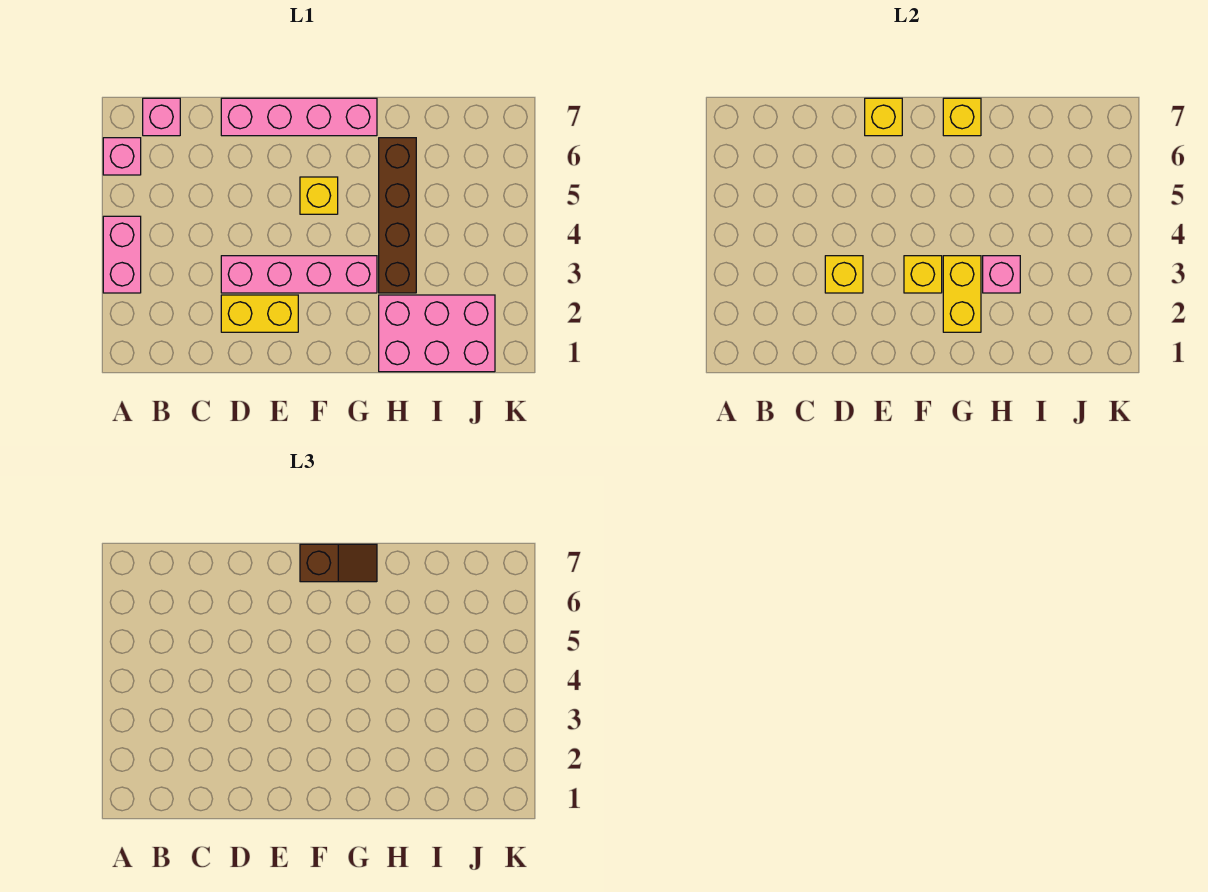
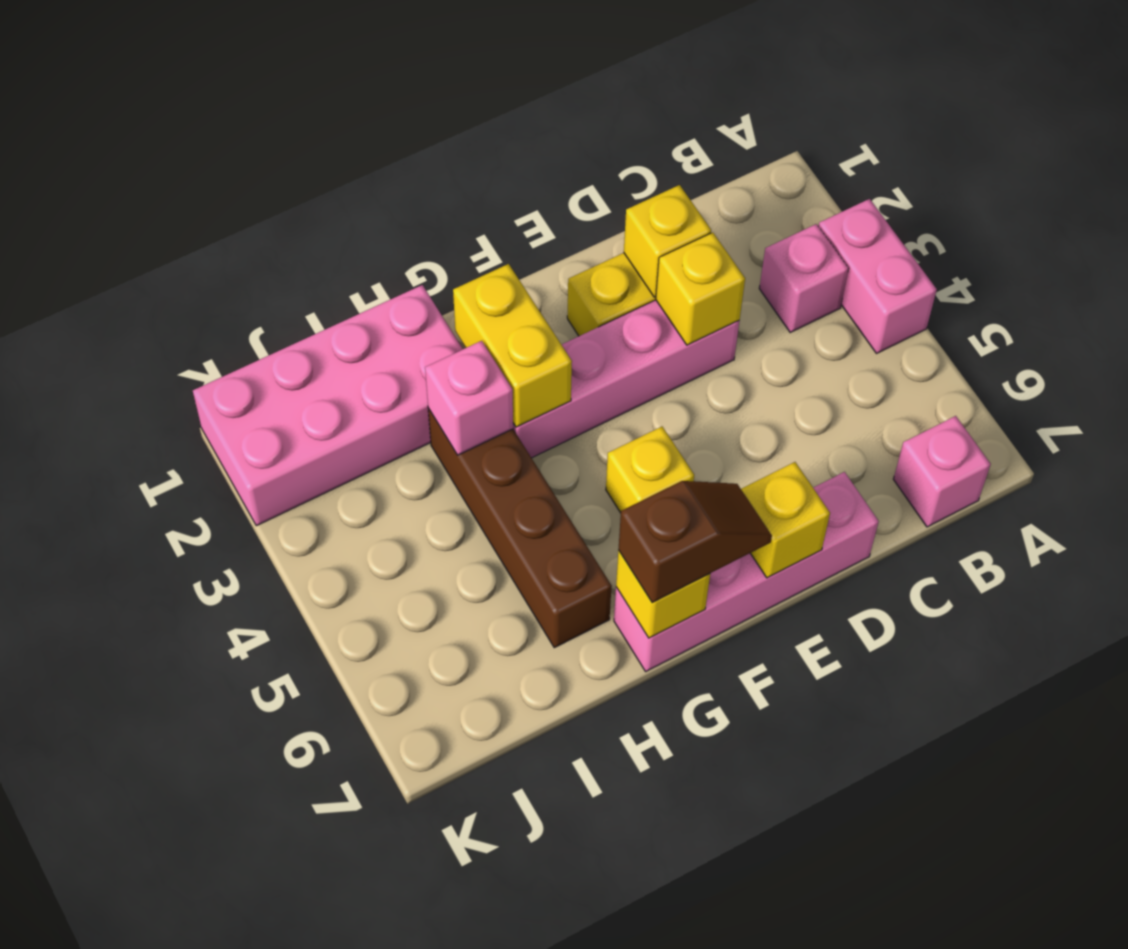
pink brick A6 level 1 -> pink brick B3 level 1
yellow brick F3 level 2 -> yellow brick D2 level 2
brown slope F7:G7 level 3 top F -> brown slope F7:G7 level 3 top G
pink brick H1:J2 level 1 -> pink brick H1:K2 level 1

